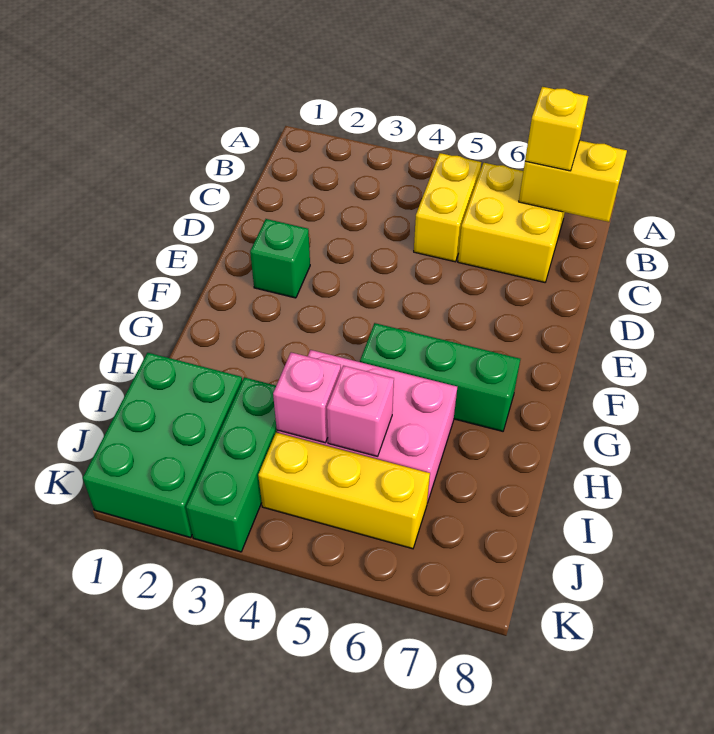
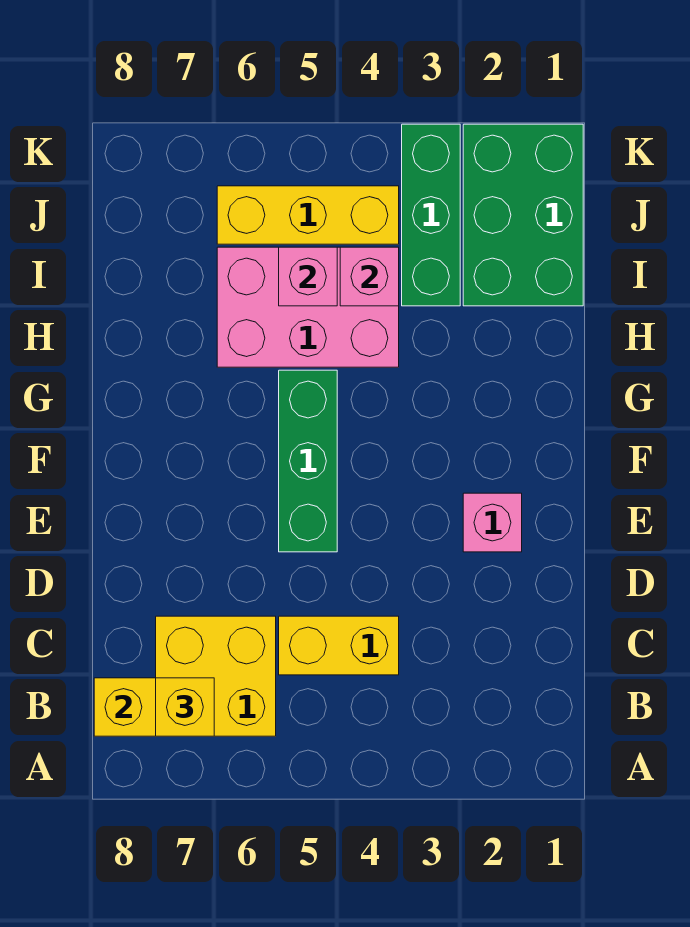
yellow brick B5:C5 level 1 -> yellow brick C4:C5 level 1
green brick E2 level 1 -> pink brick E2 level 1
green brick G5:G7 level 1 -> green brick E5:G5 level 1

